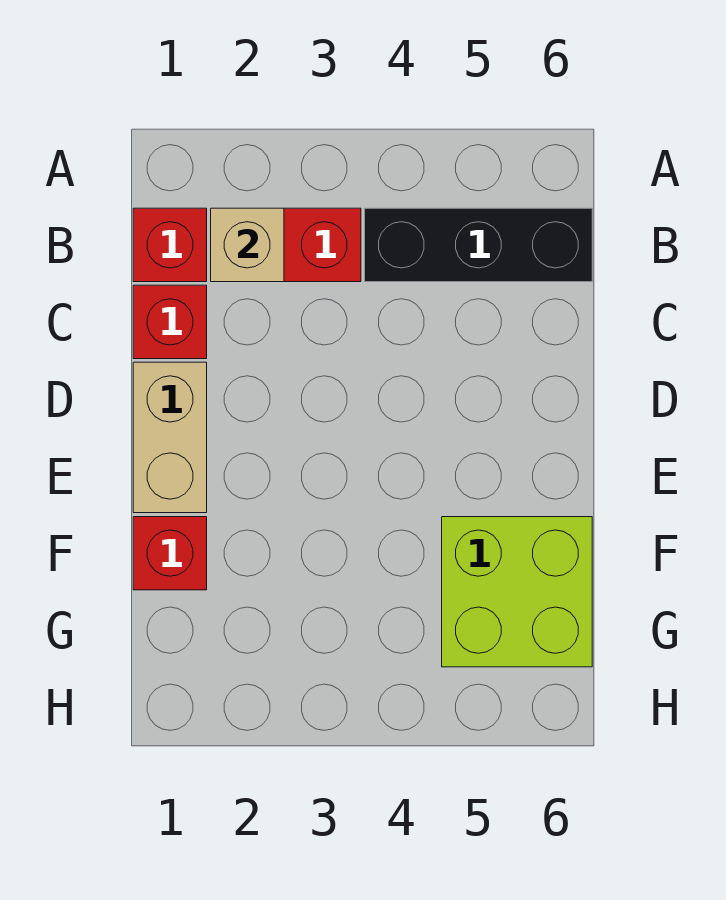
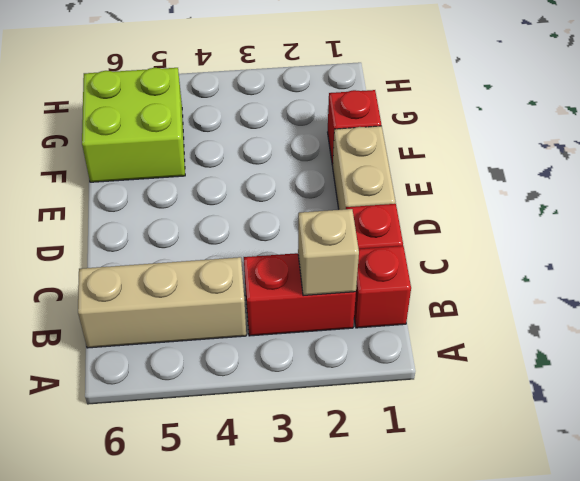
black brick B4:B6 level 1 -> tan brick B4:B6 level 1

